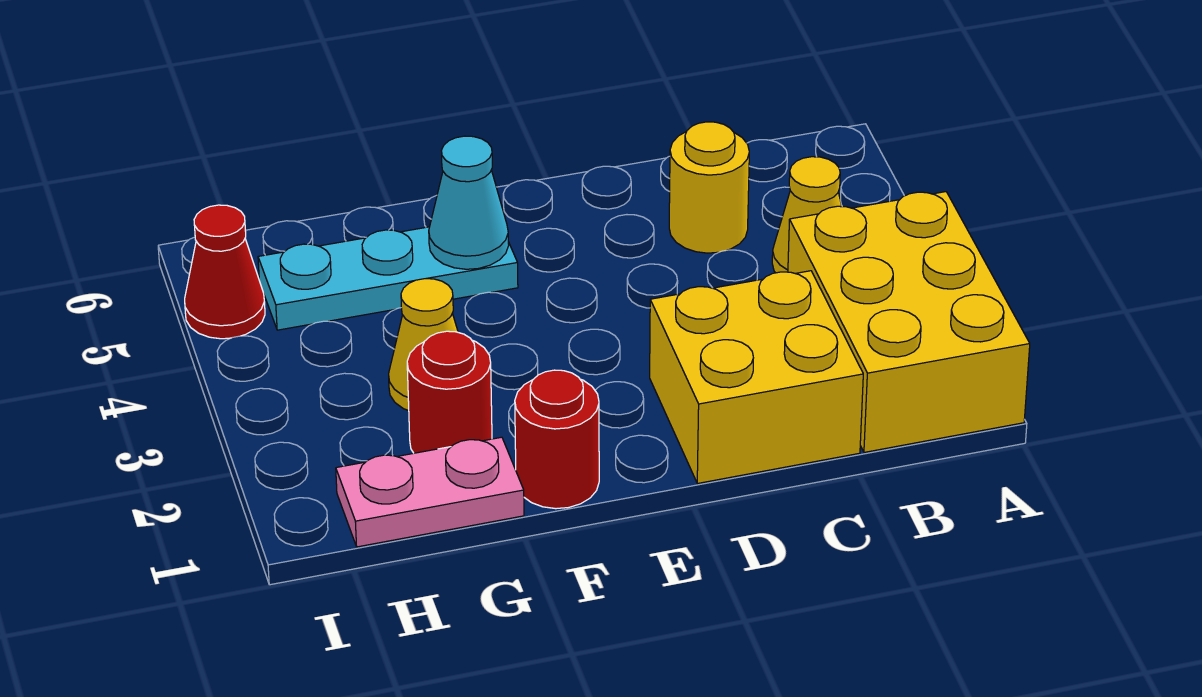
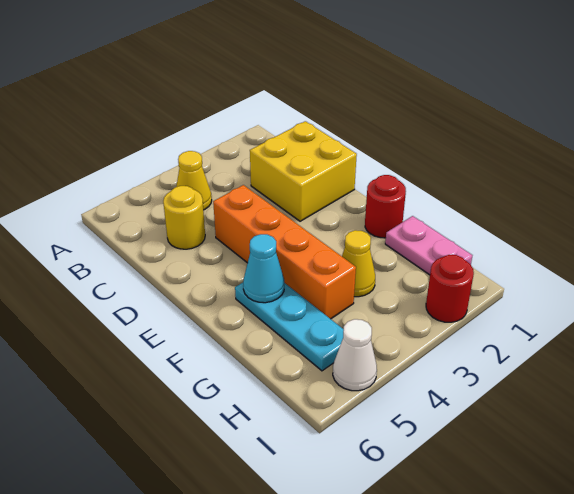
yellow brick A1:B3 level 1 -> none
none -> orange brick D4:G4 level 1
red round brick G2 level 1 -> red round brick I2 level 1
red cone I5 level 1 -> white cone I5 level 1

